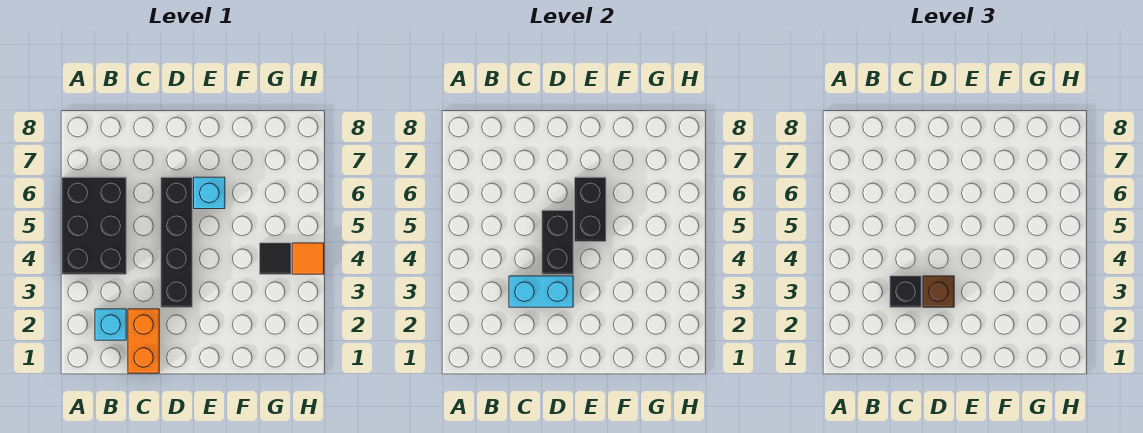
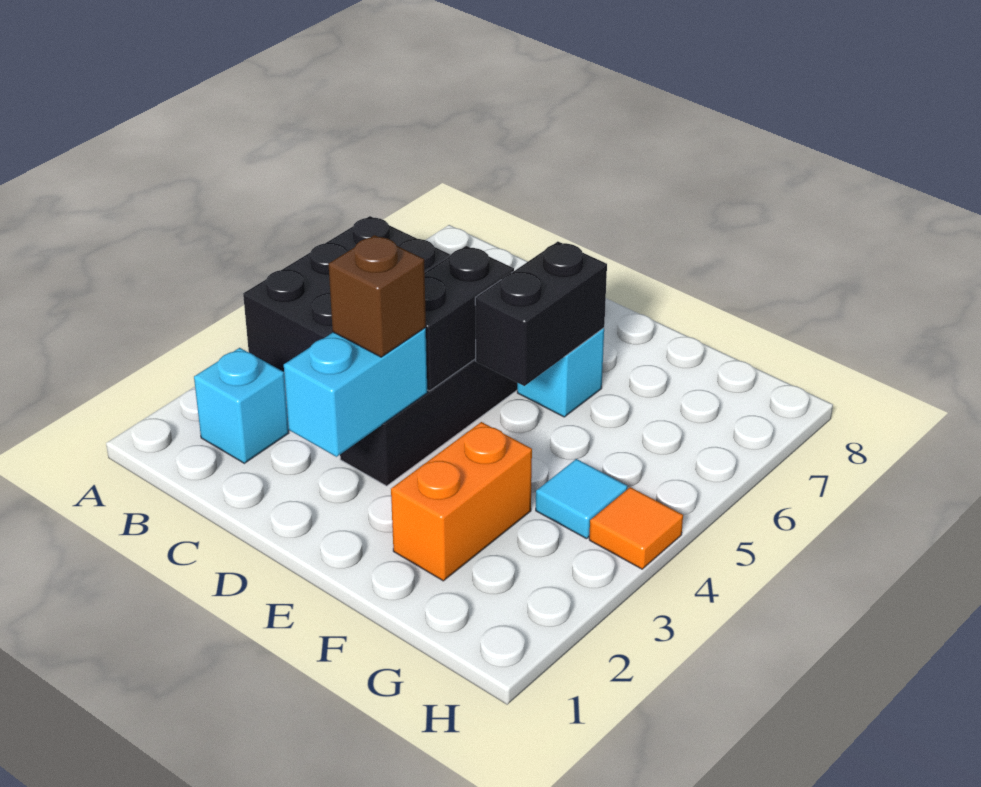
orange brick C1:C2 level 1 -> orange brick F2:F3 level 1
cyan brick C3:D3 level 2 -> cyan brick D2:D3 level 2
black brick C3 level 3 -> none
black tile G4 level 1 -> cyan tile G4 level 1

